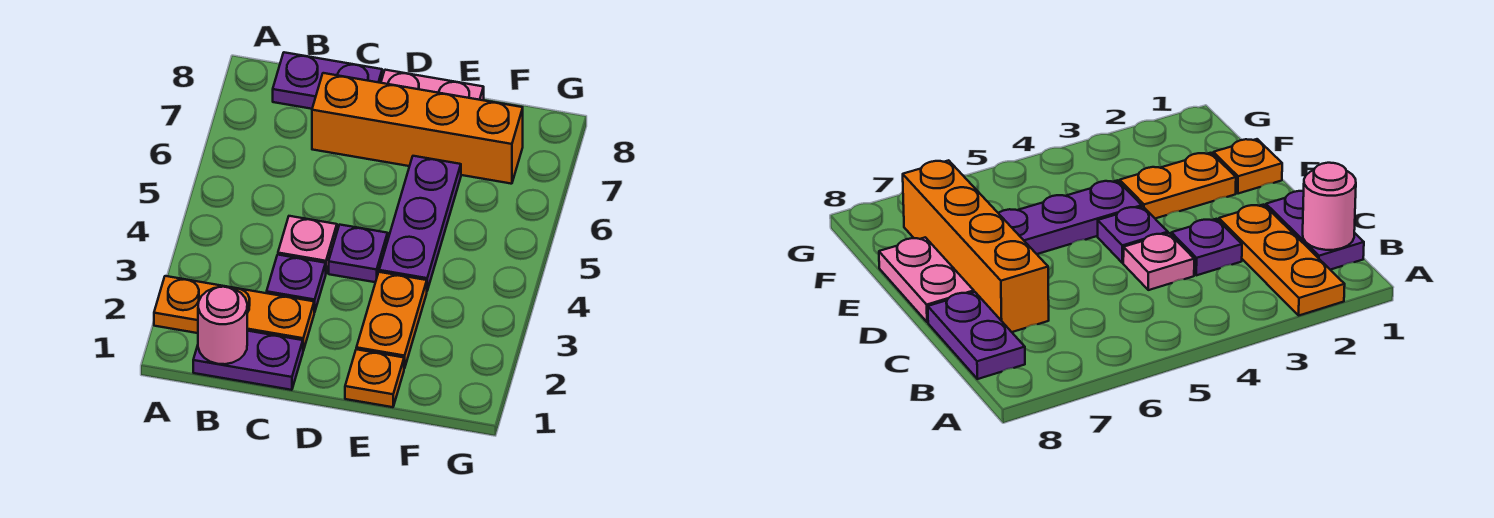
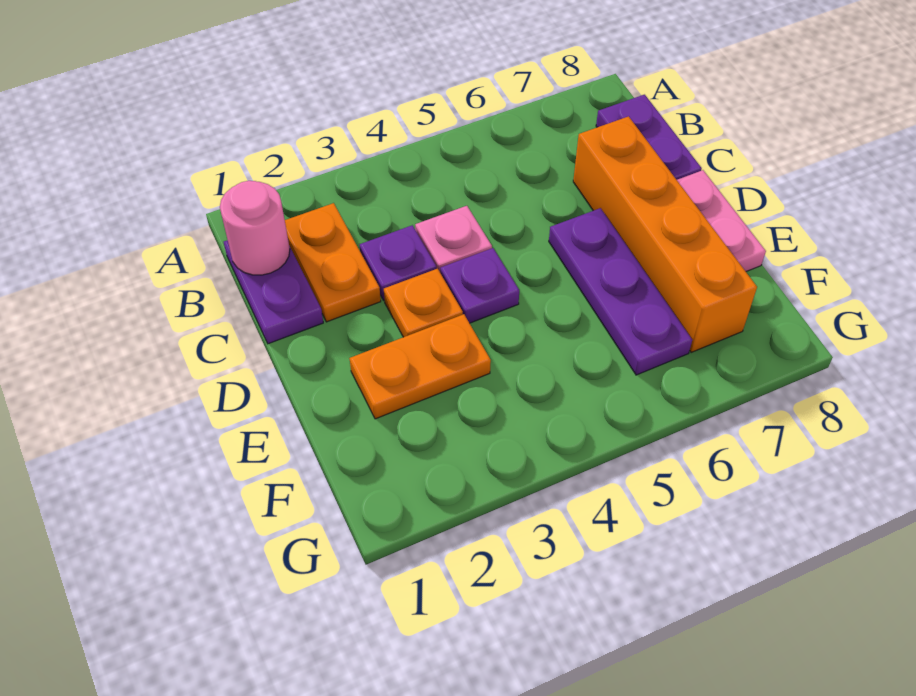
orange plate A2:C2 level 1 -> orange plate B2:C2 level 1
orange plate E1 level 1 -> orange plate D3 level 1
purple plate E4:E6 level 1 -> purple plate D6:F6 level 1

